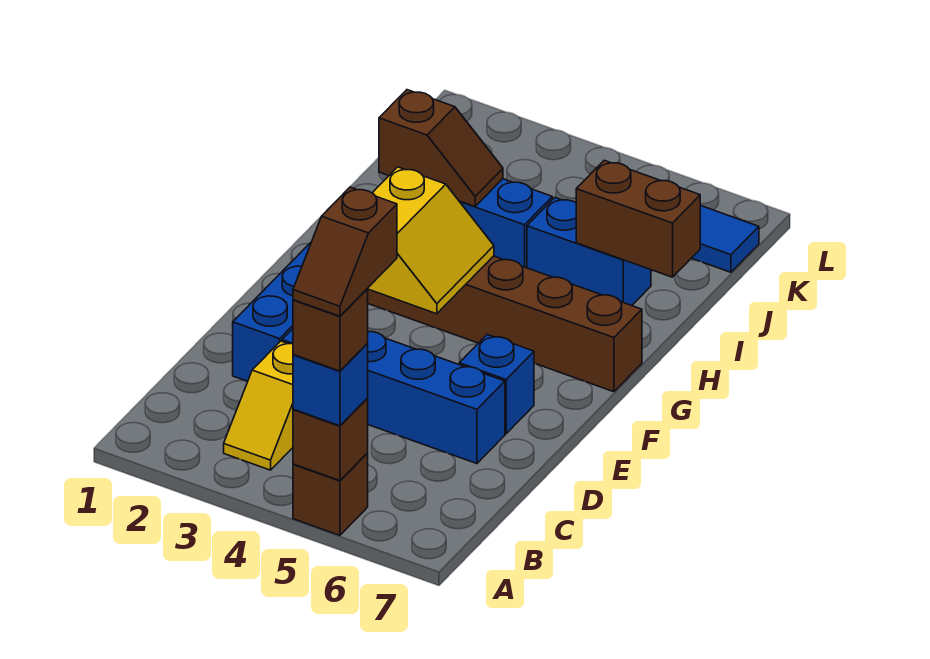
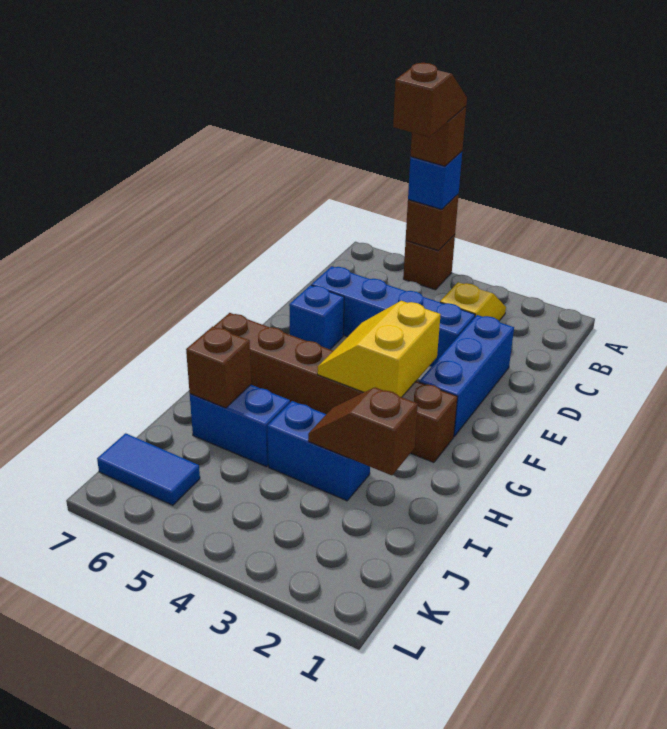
brown brick I6:I7 level 2 -> brown brick I6 level 2

